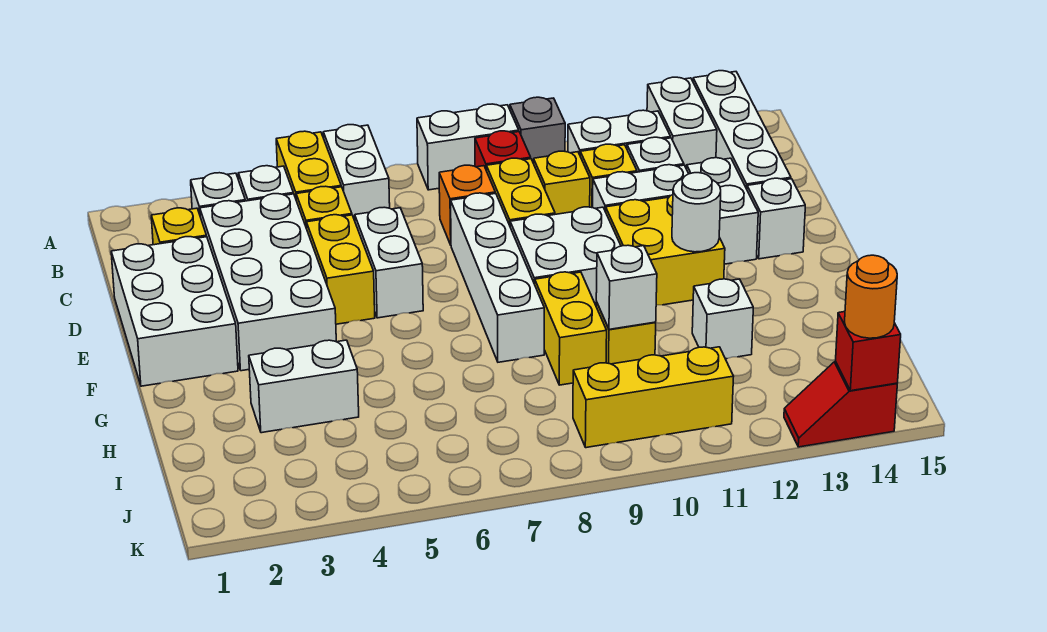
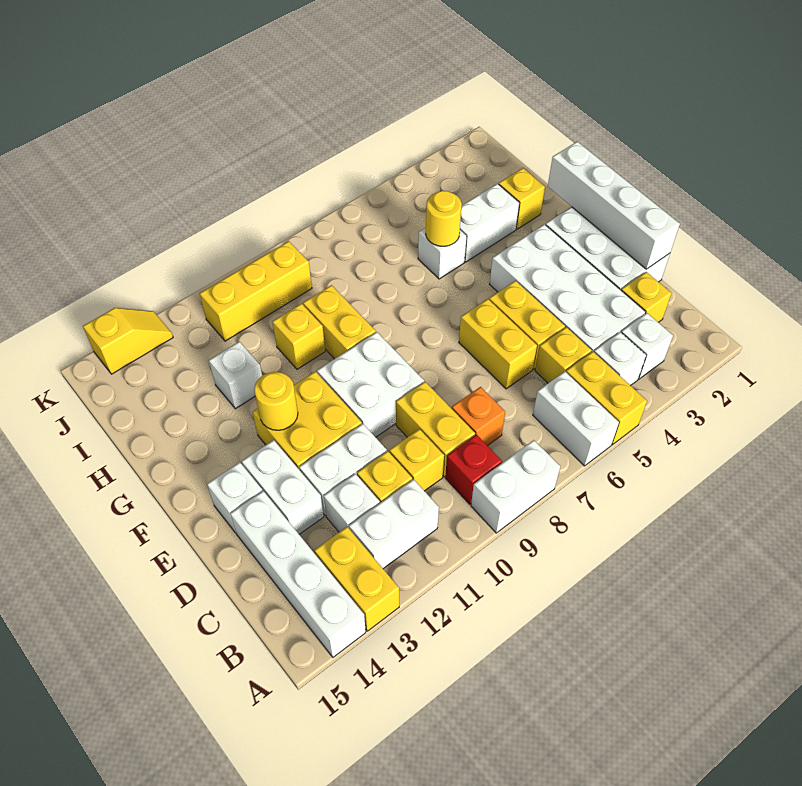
grey brick A10 level 1 -> none
white brick A13:B13 level 1 -> yellow brick A13:B13 level 1
white brick D6:E6 level 1 -> yellow brick D6:E6 level 1
white brick D8:G8 level 1 -> white brick D1:G1 level 2
white round brick F12 level 2 -> yellow round brick F12 level 2
none -> yellow brick H2 level 1
none -> yellow round brick H5 level 2
white brick H10 level 2 -> white brick H5 level 1
red slope K13:K14 level 1 top 14 -> yellow slope K13:K14 level 1 top 14
red brick K14 level 2 -> none
orange round brick K14 level 3 -> none

